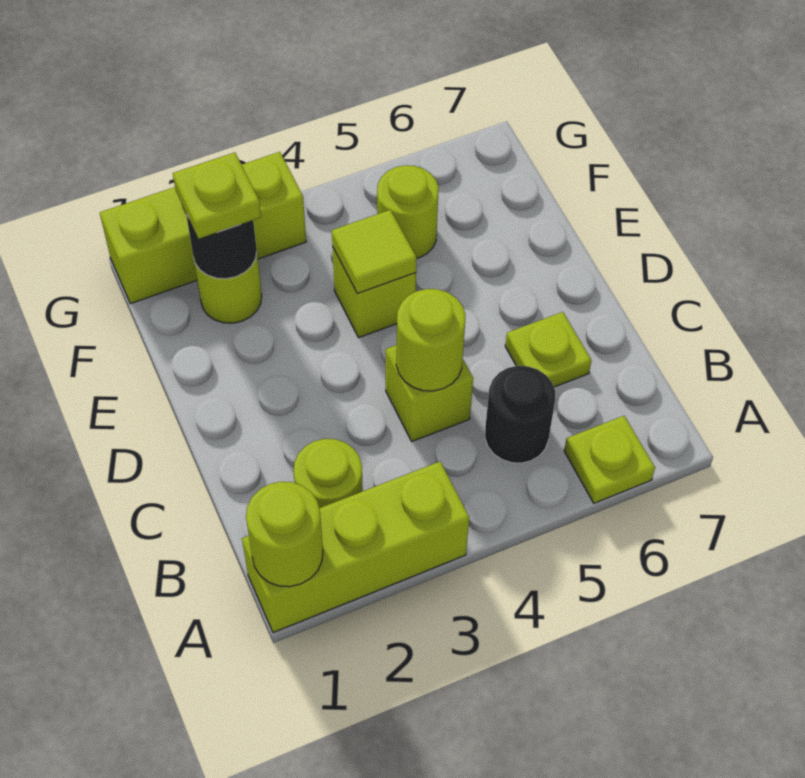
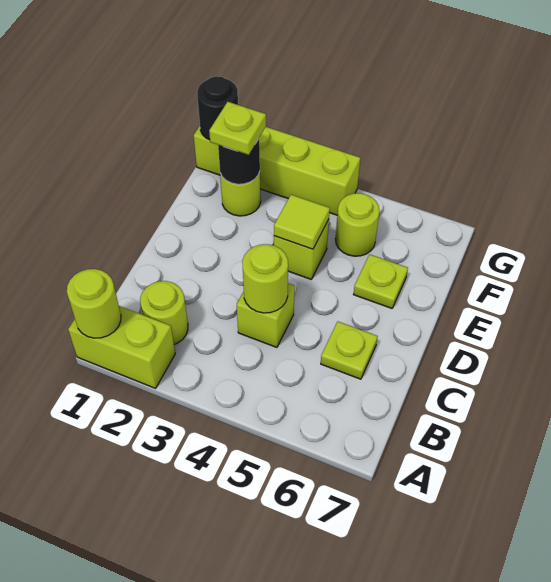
lime brick A1:A3 level 1 -> lime brick A1:A2 level 1
lime plate A6 level 1 -> lime plate E6 level 1
black round brick B5 level 1 -> black round brick G1 level 2
lime brick G1:G3 level 1 -> lime brick G1:G4 level 1

